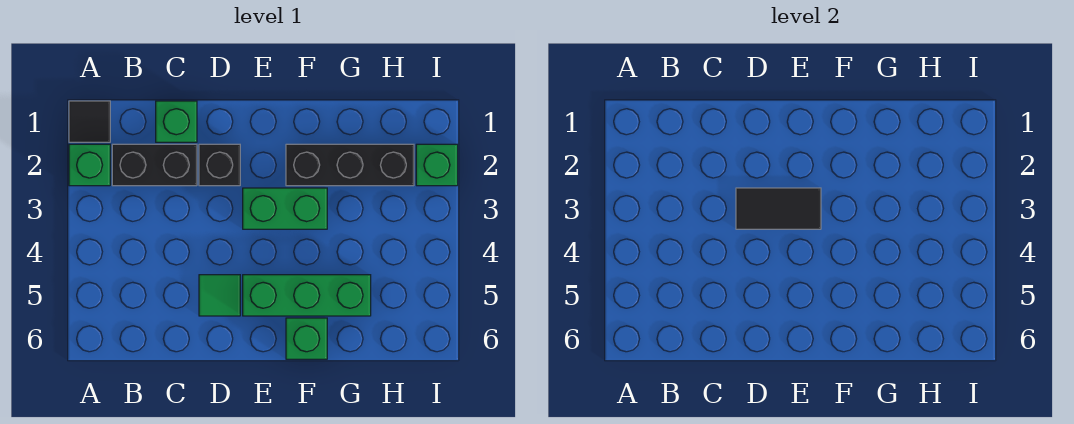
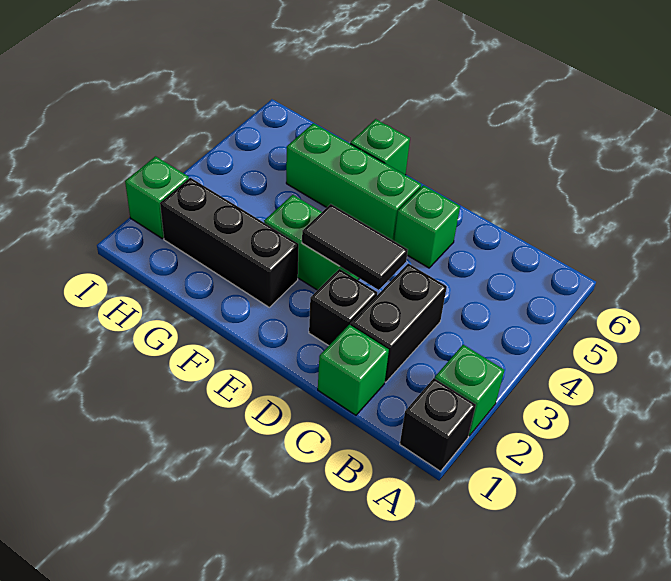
black tile A1 level 1 -> black brick A1 level 1
black brick B2:C2 level 1 -> black brick C2:C3 level 1
green tile D5 level 1 -> green brick D5 level 1

